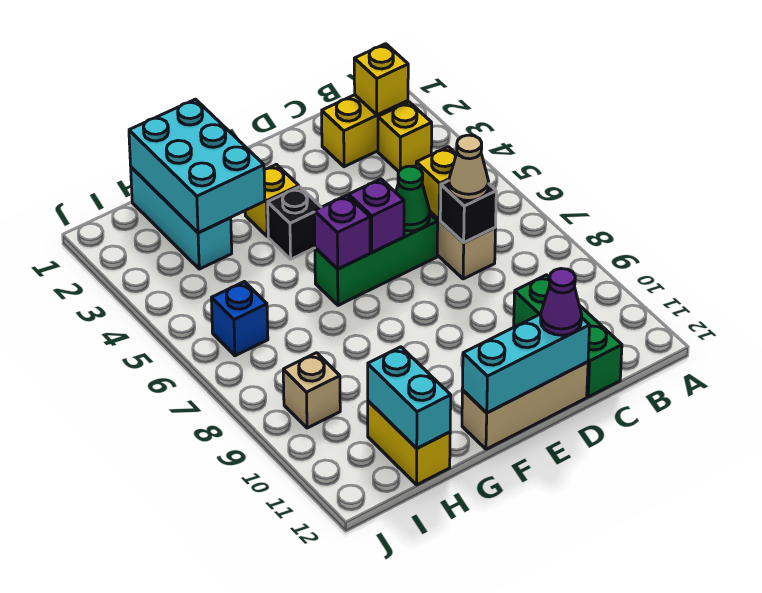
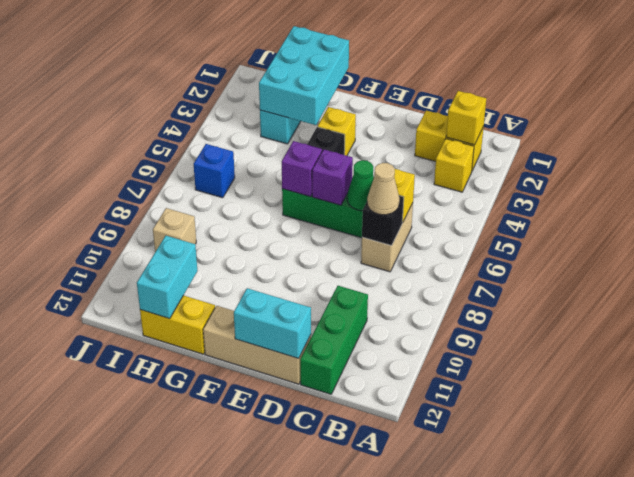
cyan brick D12:F12 level 2 -> cyan brick D12:E12 level 2
purple cone D12 level 3 -> none
yellow brick H11:H12 level 1 -> yellow brick G12:H12 level 1

